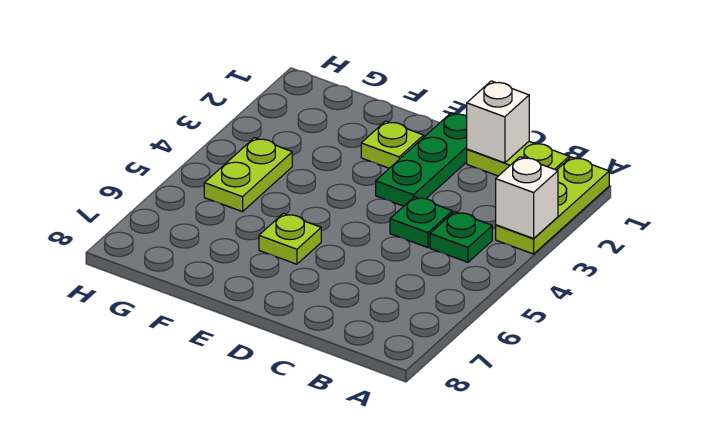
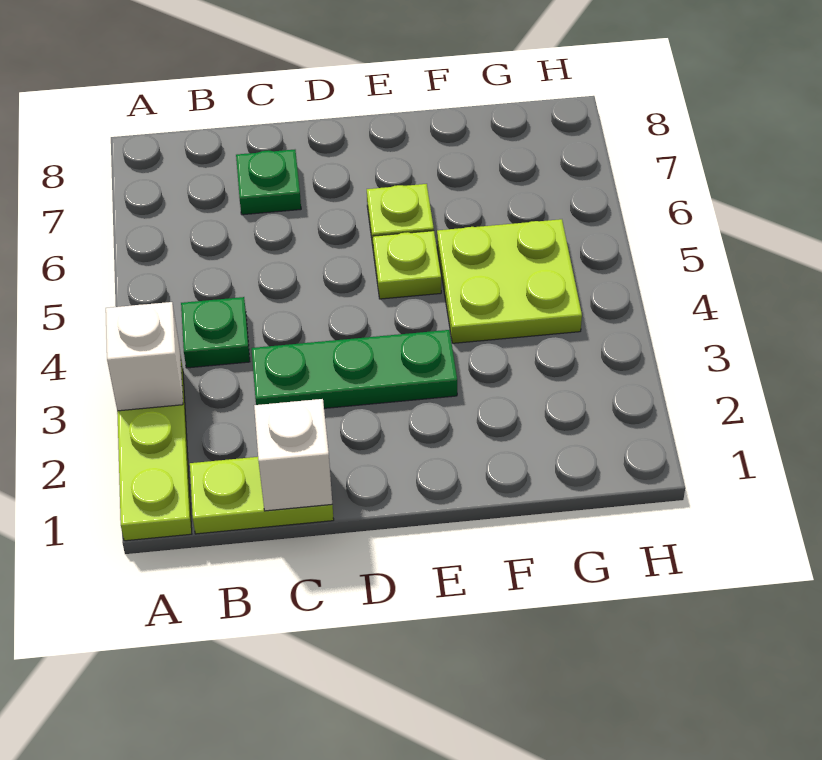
green plate C4 level 1 -> green plate C7 level 1
green plate D1:D3 level 1 -> green plate C3:E3 level 1
lime plate E2 level 1 -> lime plate E5 level 1
lime plate G4:G5 level 1 -> lime plate F4:G5 level 1

